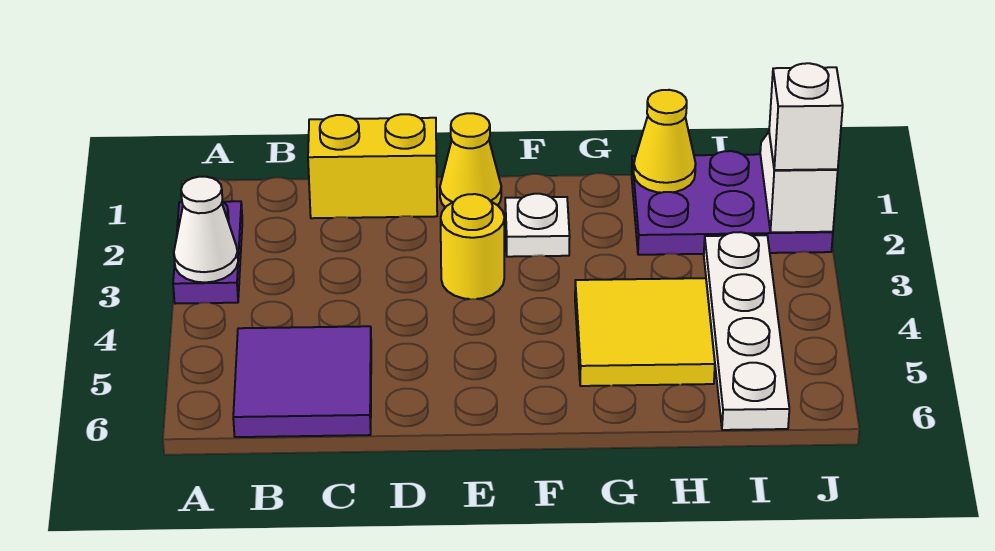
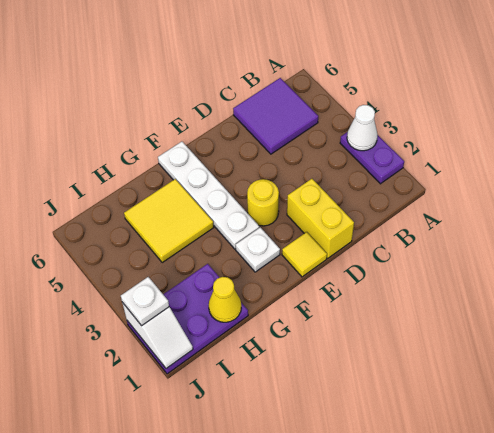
yellow brick C1:D1 level 1 -> yellow brick D1:D2 level 1
yellow cone E1 level 1 -> yellow tile E1 level 1
white plate I3:I6 level 1 -> white plate F3:F6 level 1
white brick J2 level 3 -> white plate J2 level 3

